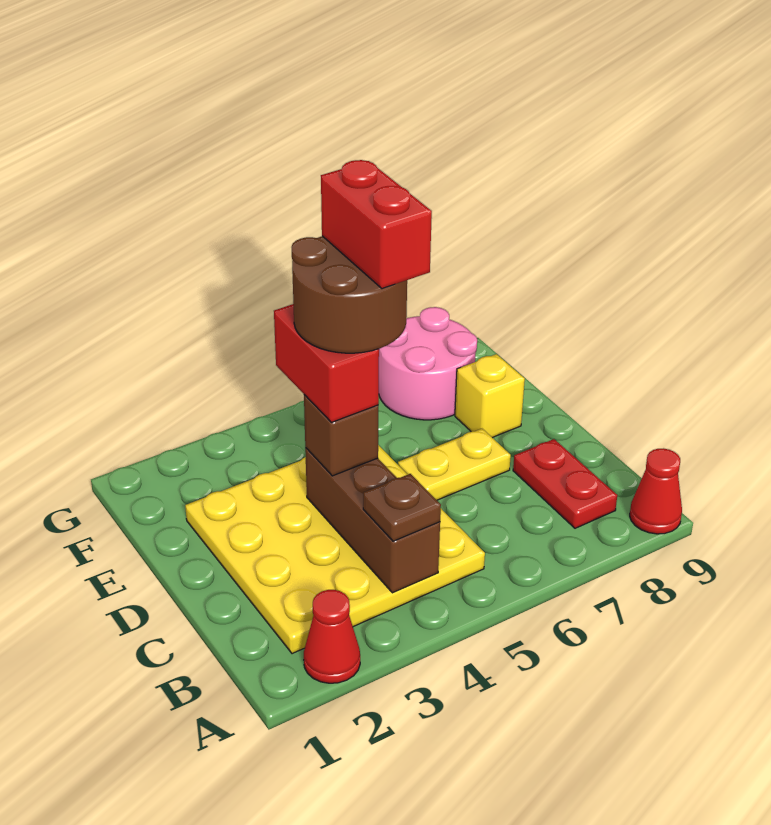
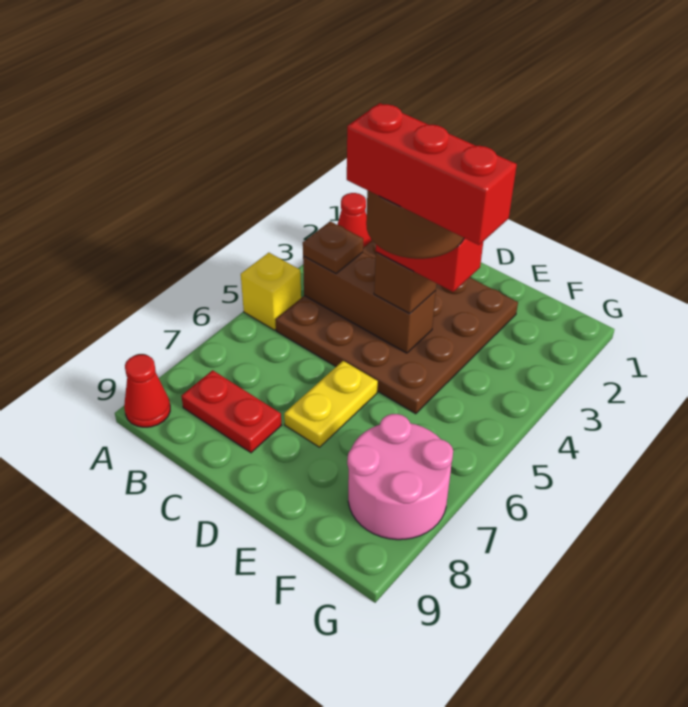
yellow plate B2:E5 level 1 -> brown plate B2:E5 level 1
red brick D5:E5 level 6 -> red brick D5:F5 level 6
yellow brick E8 level 1 -> yellow brick A5 level 1

